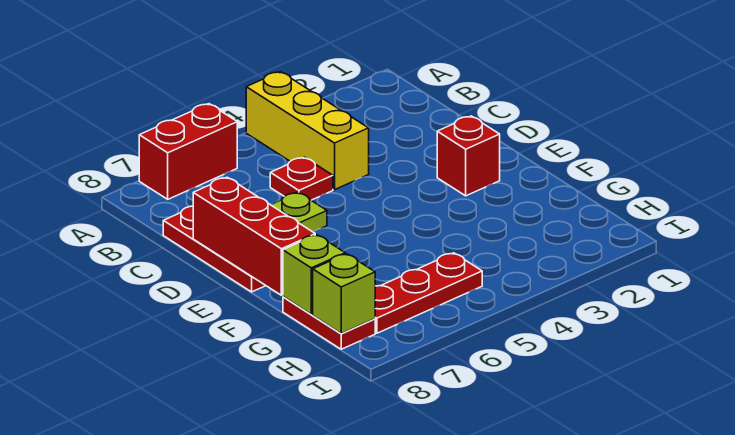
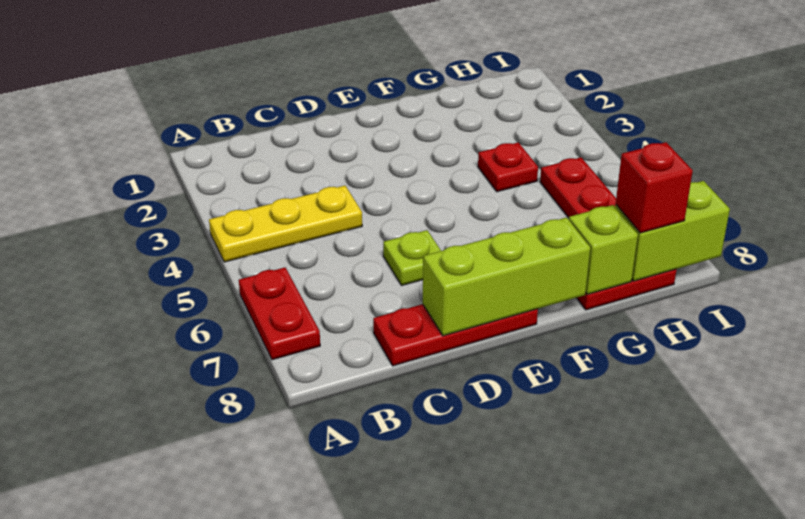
yellow brick A4:C4 level 1 -> yellow plate A4:C4 level 1
red brick A6:A7 level 1 -> red plate A6:A7 level 1
red plate C5 level 1 -> red plate G4 level 1
red brick D8:F8 level 2 -> lime brick D8:F8 level 2
red brick E2 level 1 -> red brick H8 level 3
lime brick H8 level 2 -> lime brick H8:I8 level 2

